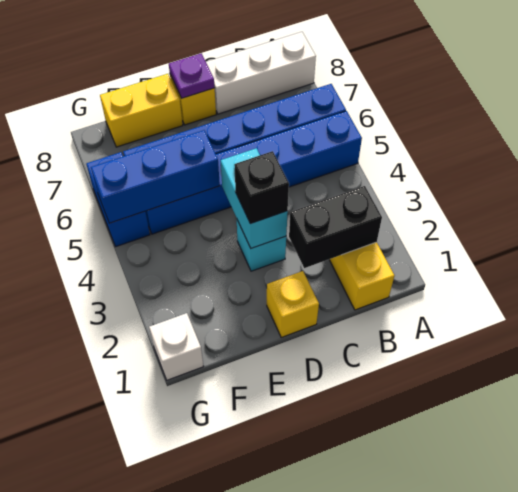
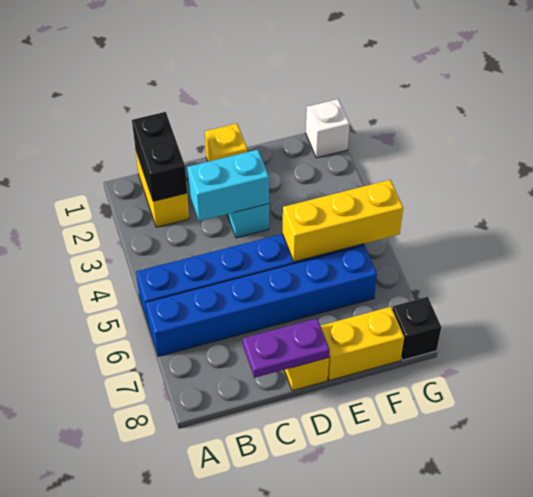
white brick A8:C8 level 1 -> none
black brick B2:C2 level 2 -> black brick B1:B2 level 2
cyan brick D3:D4 level 2 -> cyan brick C3:D3 level 2
black brick D3 level 3 -> black brick G8 level 1
purple plate D8 level 2 -> purple plate C8:D8 level 2
blue brick E5:G5 level 2 -> yellow brick E5:G5 level 2
blue brick G5:G6 level 1 -> none

